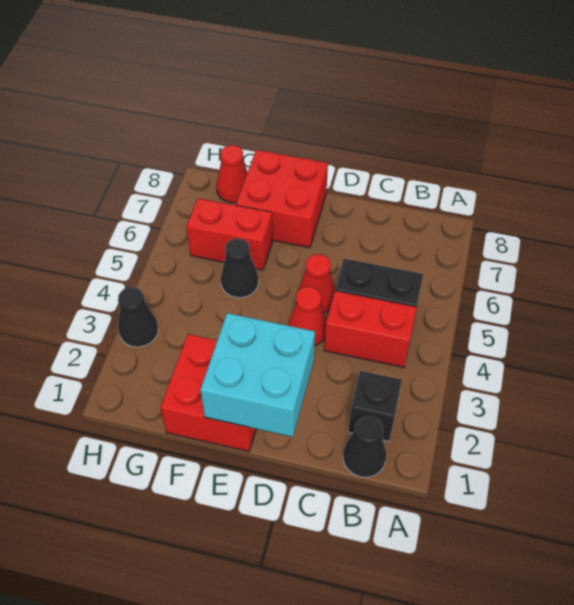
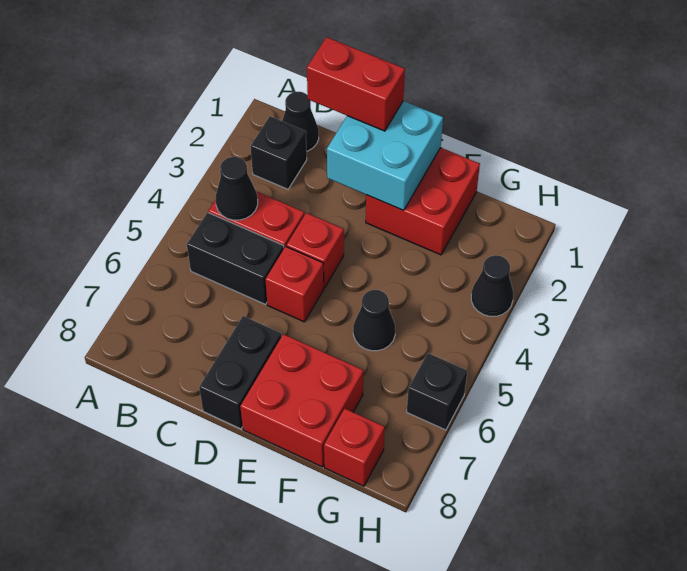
none -> black cone B4 level 2
red cone D4 level 1 -> red brick D4 level 1
red cone D5 level 1 -> red brick D5 level 1
none -> black brick D7:D8 level 1
red brick F6:G6 level 1 -> red brick C1:D1 level 3
red cone G8 level 1 -> red brick G8 level 1
none -> black brick H6 level 1

